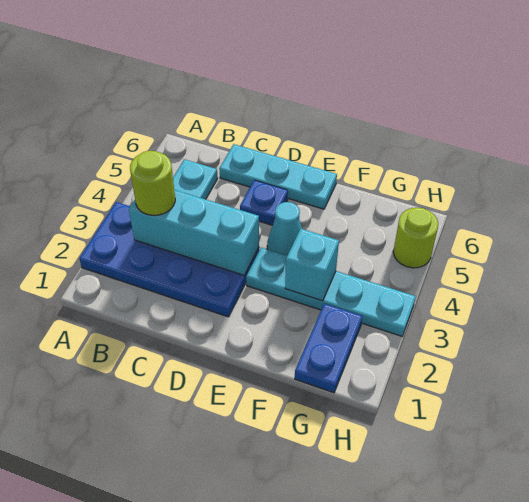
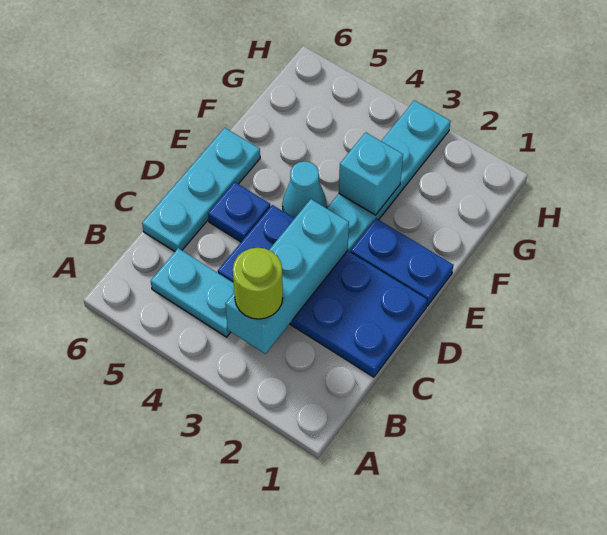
blue plate A2:D3 level 1 -> blue plate C1:D4 level 1
blue plate G1:G2 level 1 -> blue plate E1:E2 level 1
lime round brick H5 level 1 -> none

